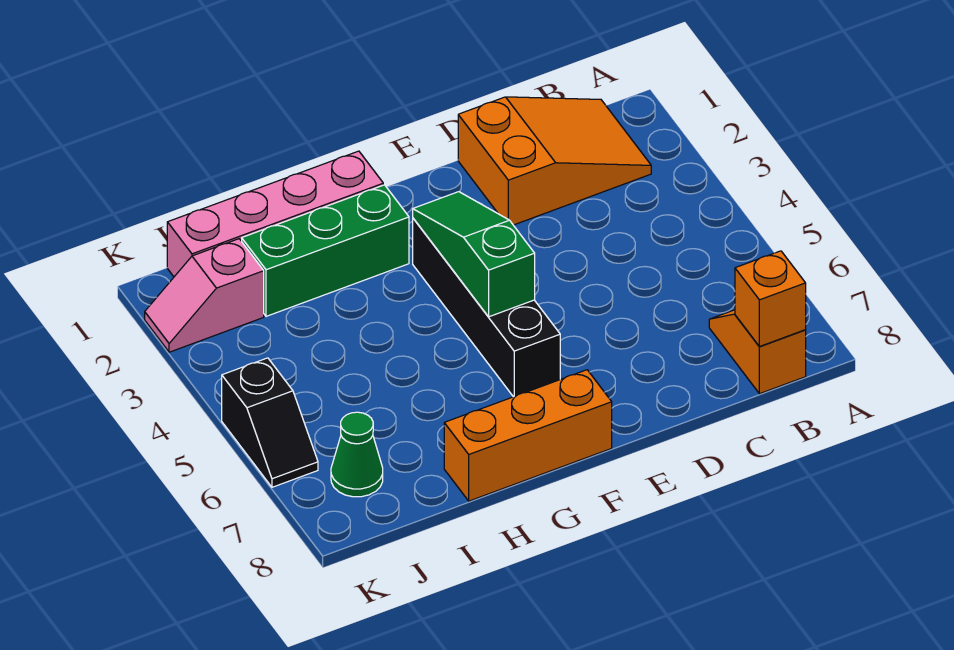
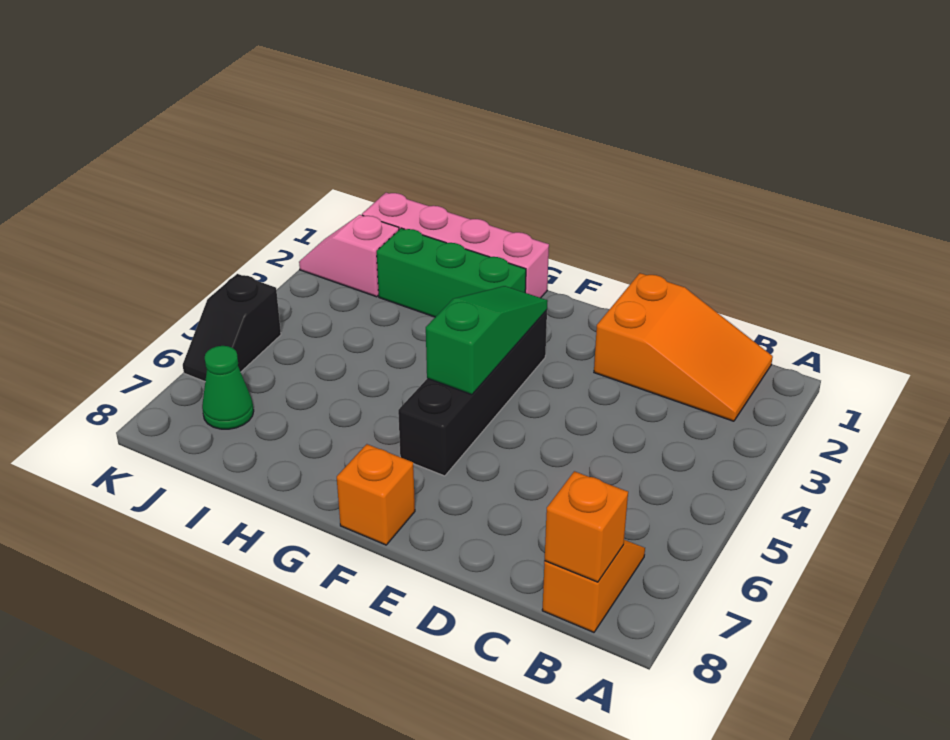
orange brick F8:H8 level 1 -> orange brick F8 level 1

